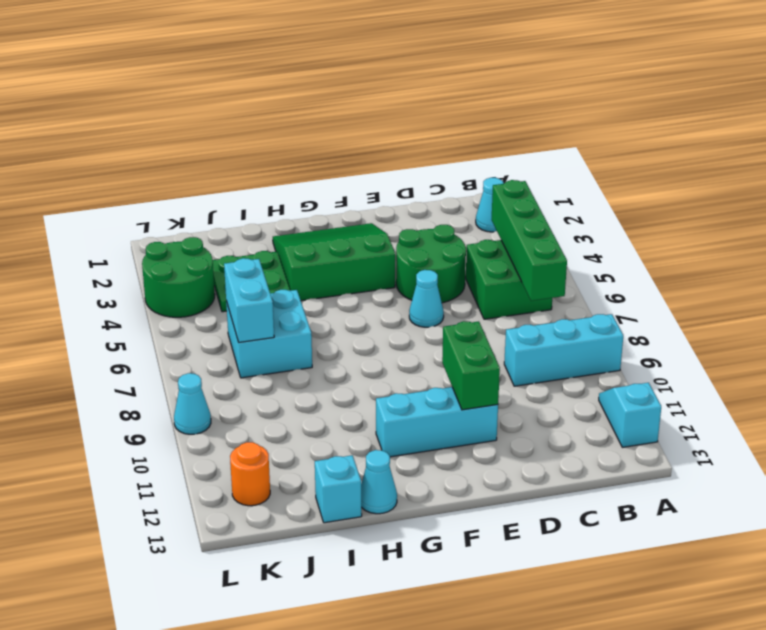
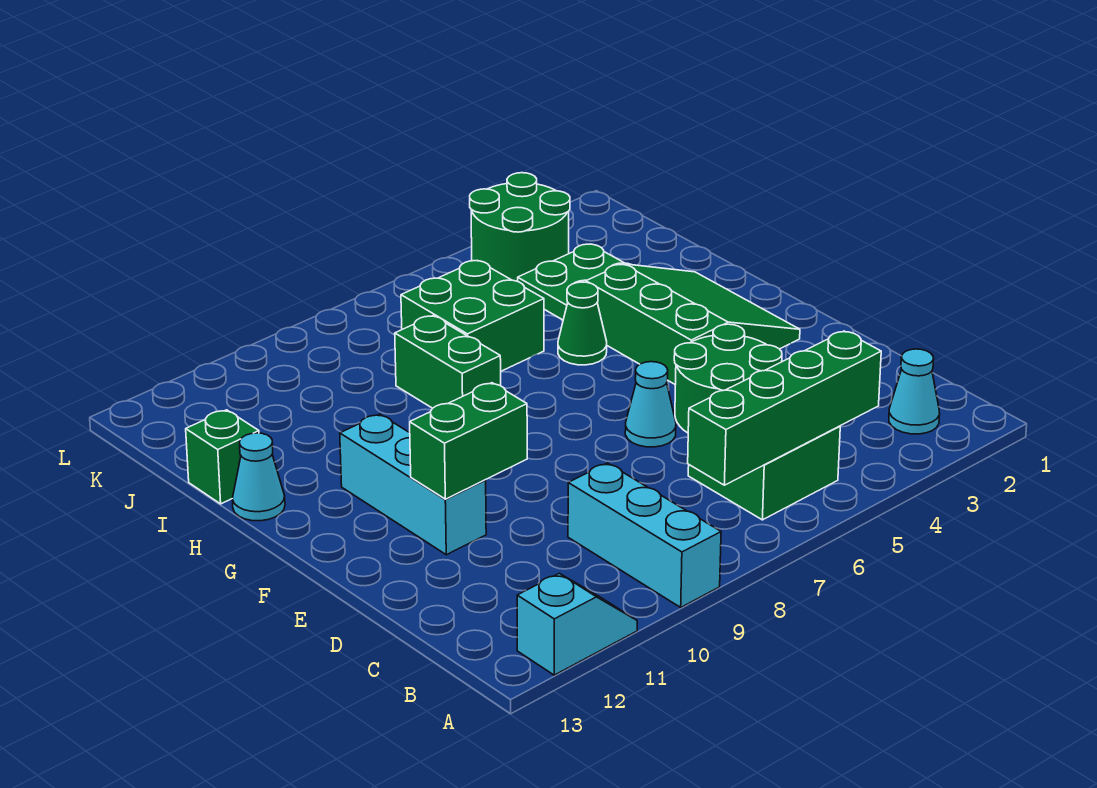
none -> green cone H5 level 1
none -> green brick H8:I8 level 1
cyan brick I6:J7 level 1 -> green brick I6:J7 level 1
cyan brick I13 level 1 -> green brick I13 level 1
cyan brick J6:J7 level 2 -> none
orange round brick K12 level 1 -> none
cyan cone L9 level 1 -> none

